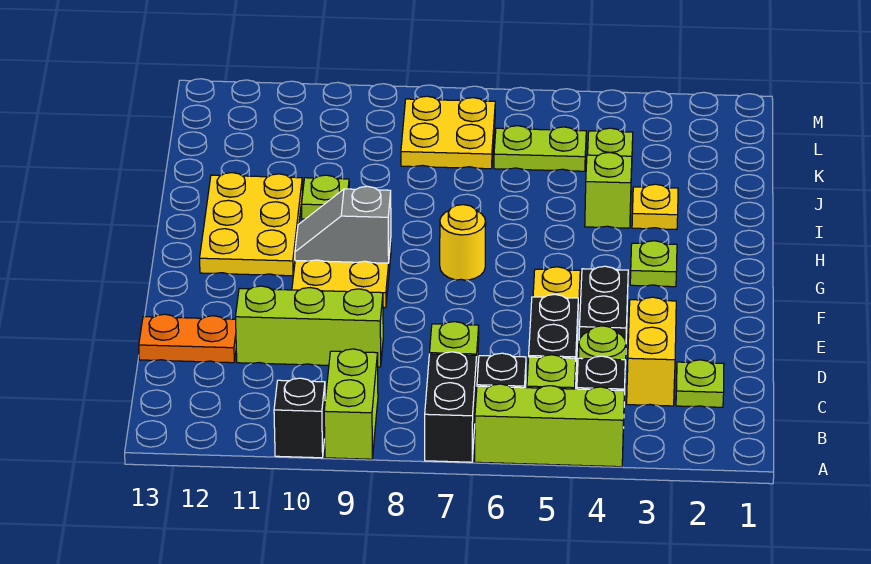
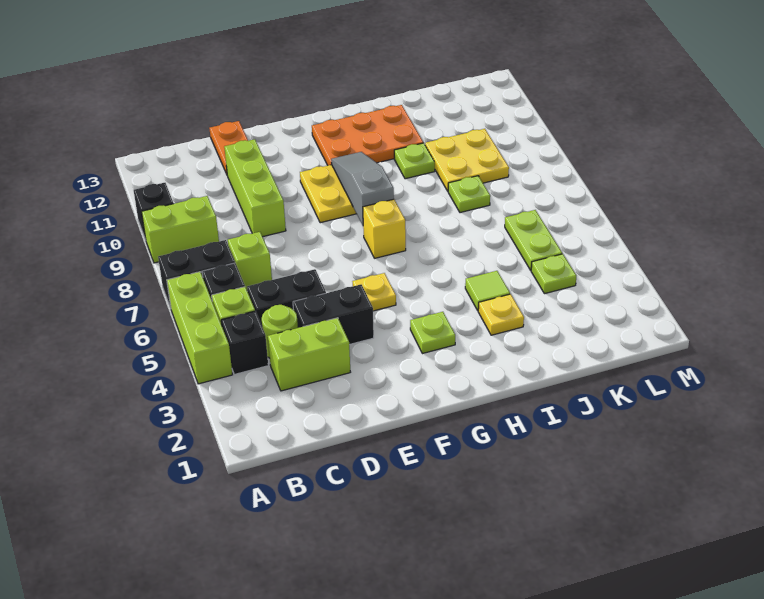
lime plate C2 level 1 -> lime plate J8 level 1
yellow brick C3:D3 level 1 -> lime brick C3:D3 level 1
yellow round brick G7 level 1 -> yellow brick G7 level 1
grey slope G9:G10 level 2 top 9 -> grey slope G8:G10 level 2 top 8
yellow plate G11:I12 level 1 -> orange plate G11:I12 level 1
lime brick I4 level 1 -> lime tile I4 level 1
yellow plate K7:L8 level 1 -> yellow plate J9:K10 level 1

